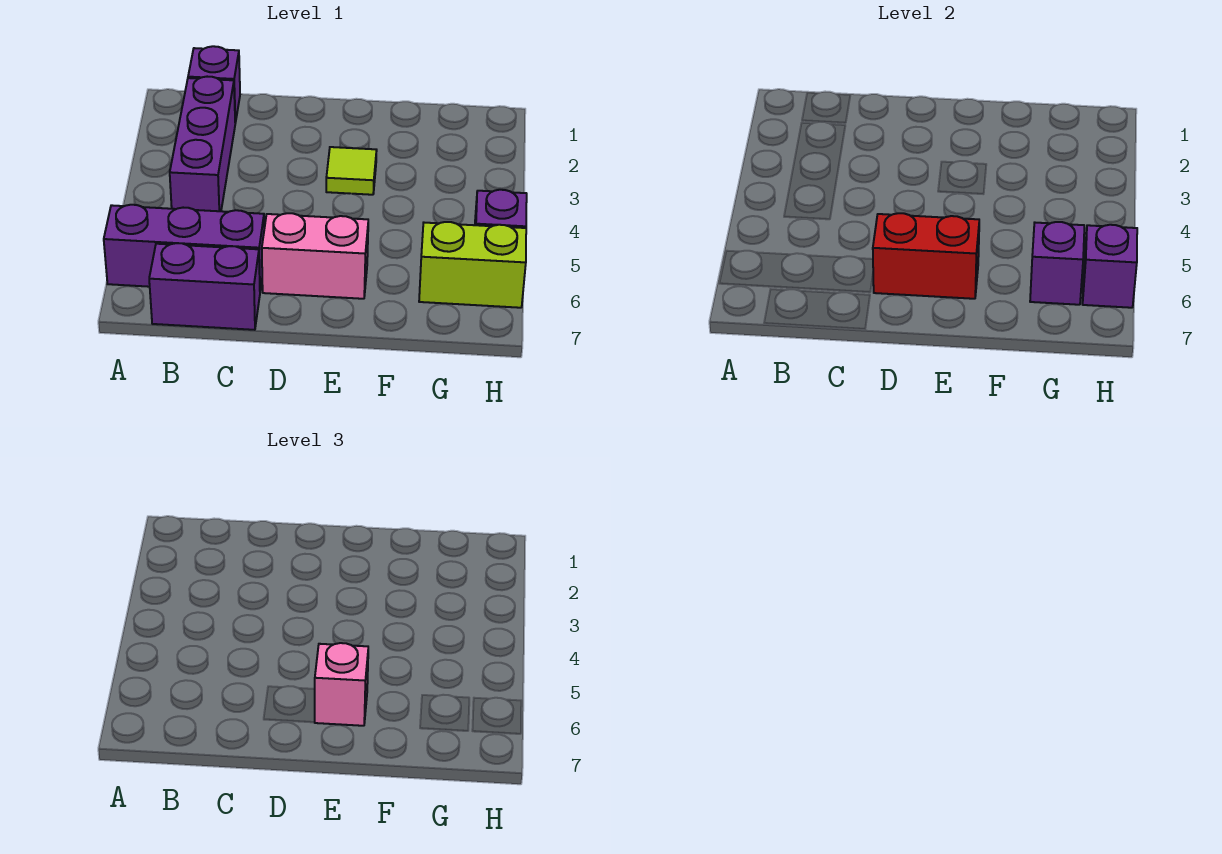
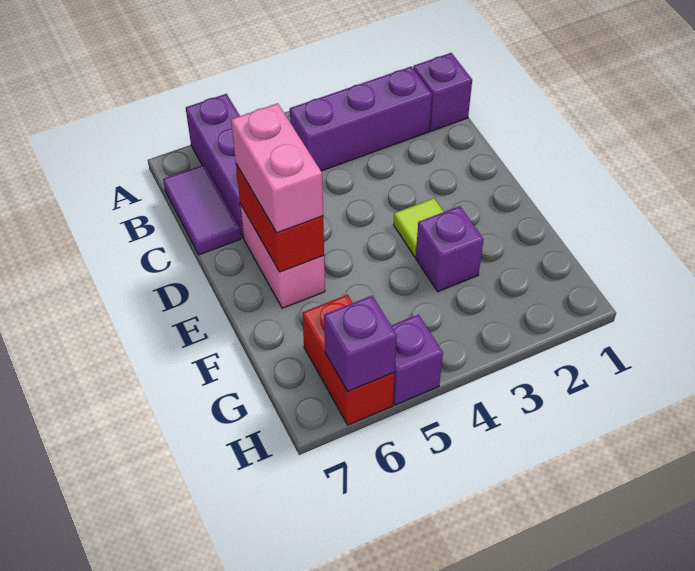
purple brick B7:C7 level 1 -> purple tile B7:C7 level 1
pink brick E6 level 3 -> pink brick D6:E6 level 3
lime brick G6:H6 level 1 -> red brick G6:H6 level 1
purple brick G6 level 2 -> purple brick F3 level 1

